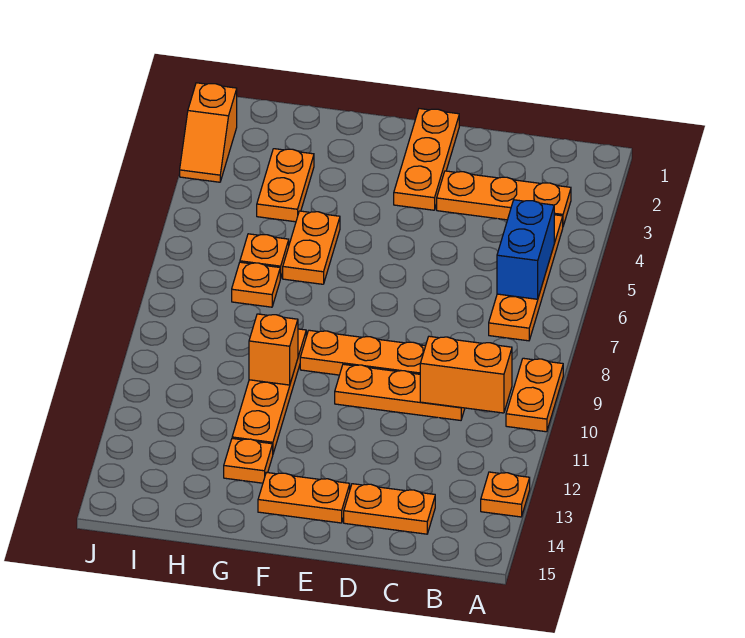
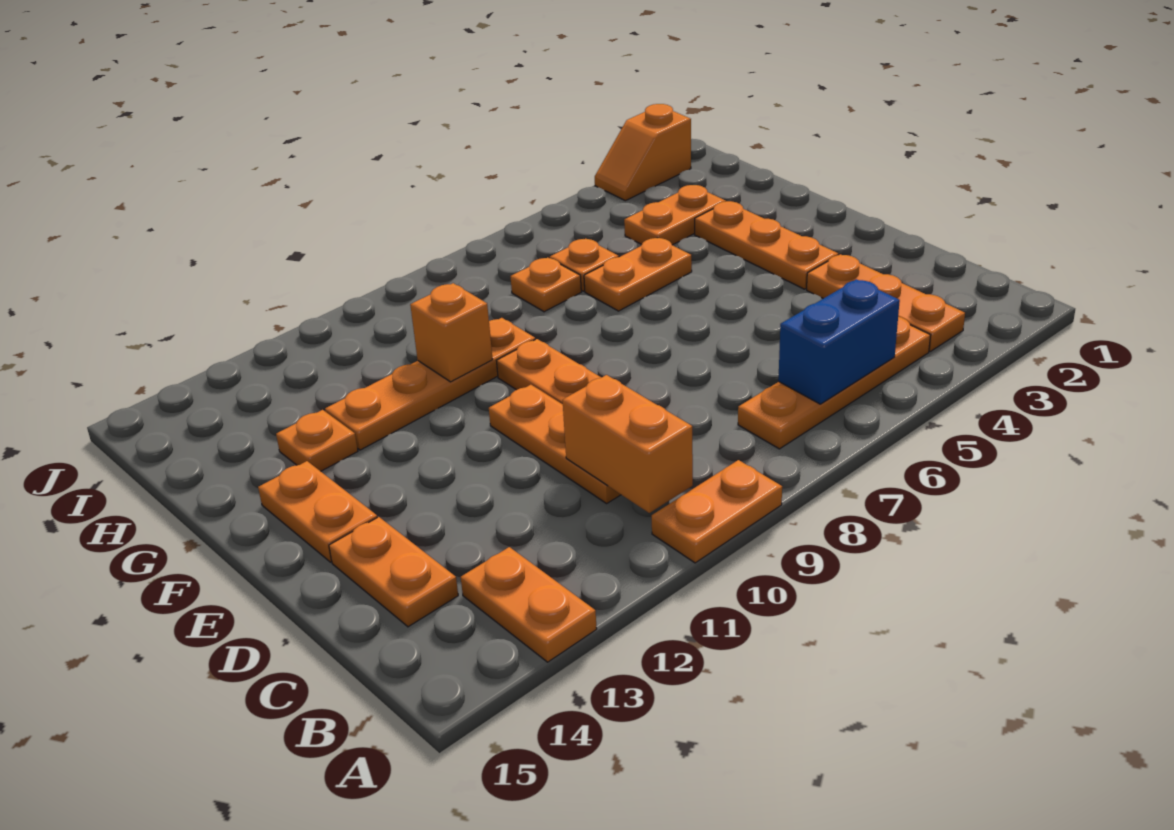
orange plate A13 level 1 -> orange plate A13:B13 level 1
orange plate E1:E3 level 1 -> orange plate E3:G3 level 1

